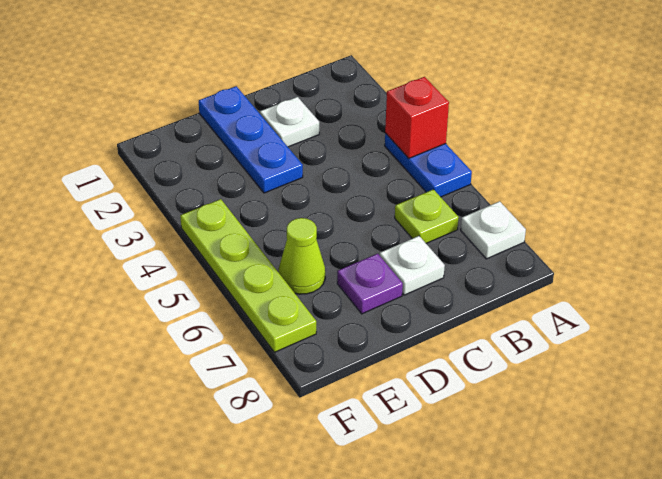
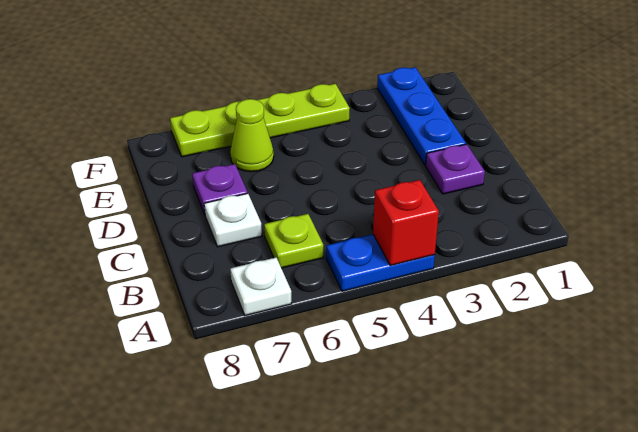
white plate C2 level 1 -> purple plate C2 level 1
blue plate D1:D3 level 1 -> blue plate D2:F2 level 1

